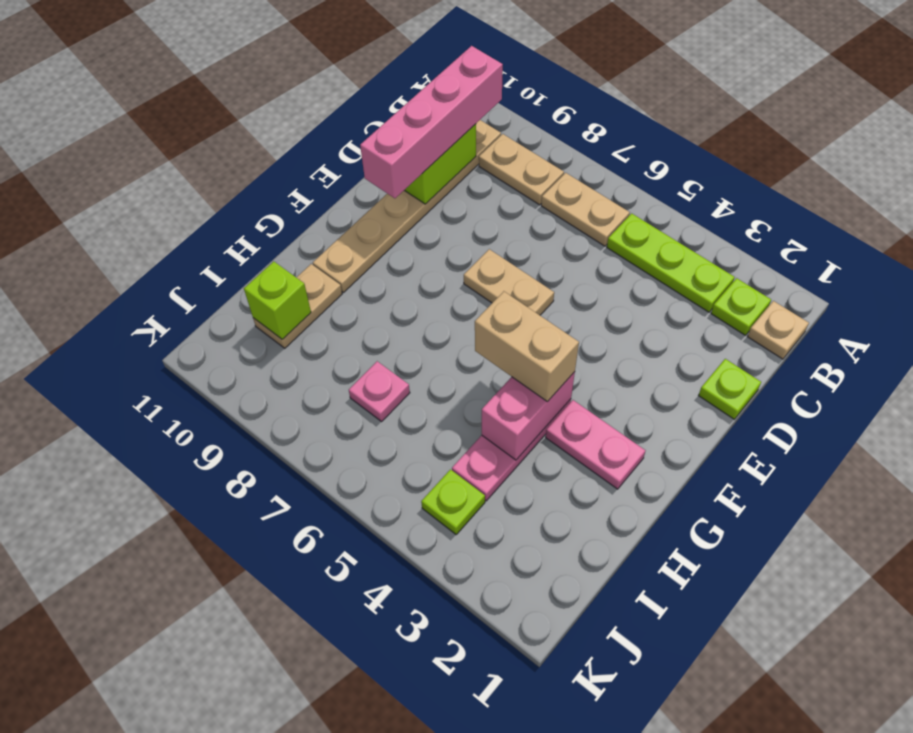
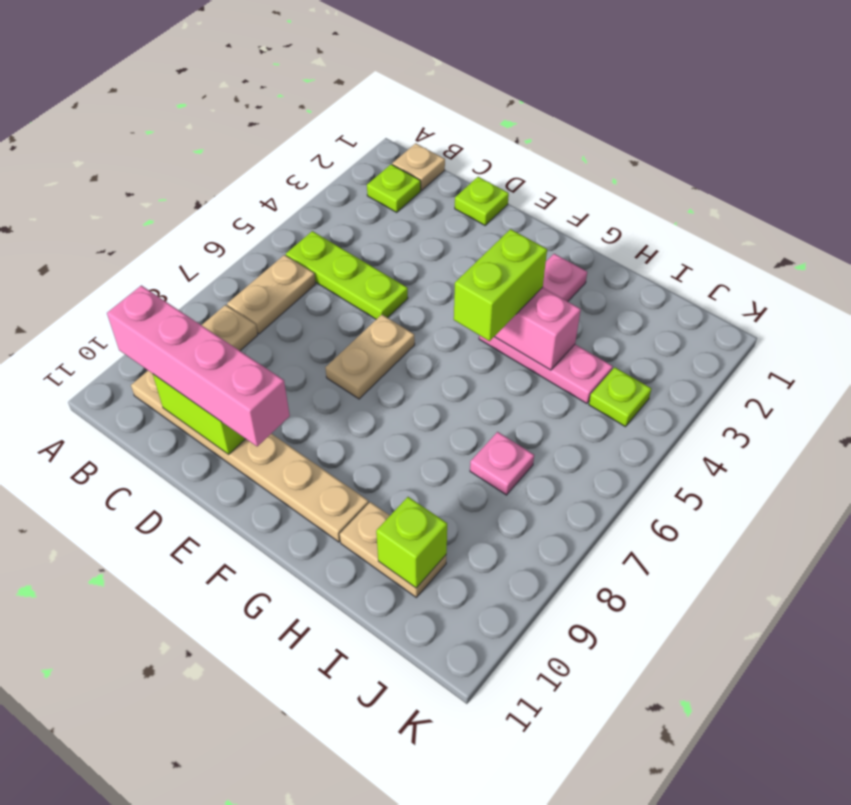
lime plate B3:B5 level 1 -> lime plate B5:D5 level 1
tan brick G4:G5 level 3 -> lime brick G4:G5 level 3

